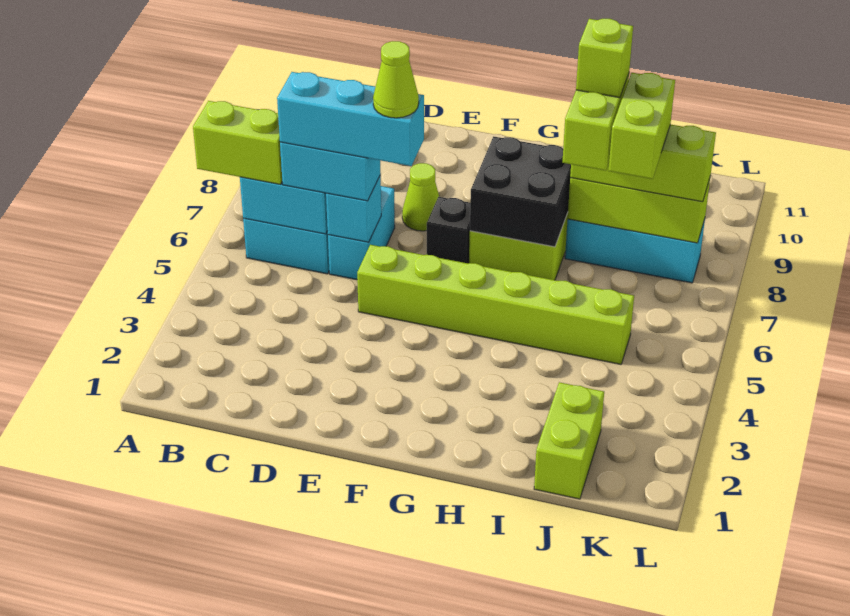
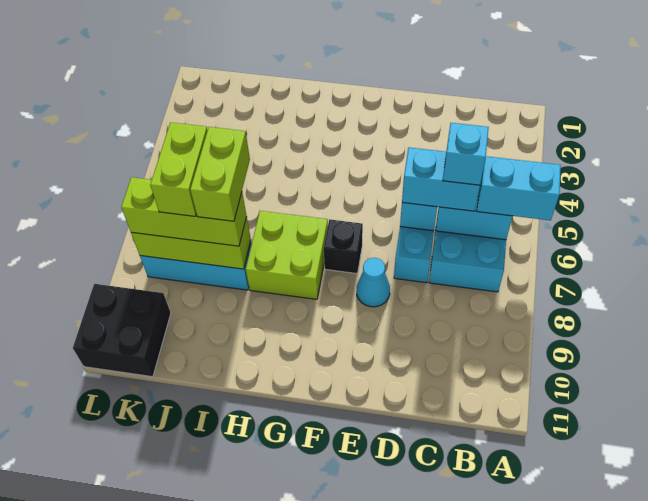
lime brick A6:B6 level 3 -> cyan brick A6:B6 level 3
cyan brick C6:E6 level 4 -> cyan brick C6 level 4
lime brick E5:J5 level 1 -> none
lime cone E6 level 5 -> none
lime cone E8 level 1 -> cyan cone E8 level 1
black brick G7:H8 level 2 -> black brick K10:L11 level 1
lime brick I8 level 5 -> none
lime brick J1:J2 level 1 -> none

